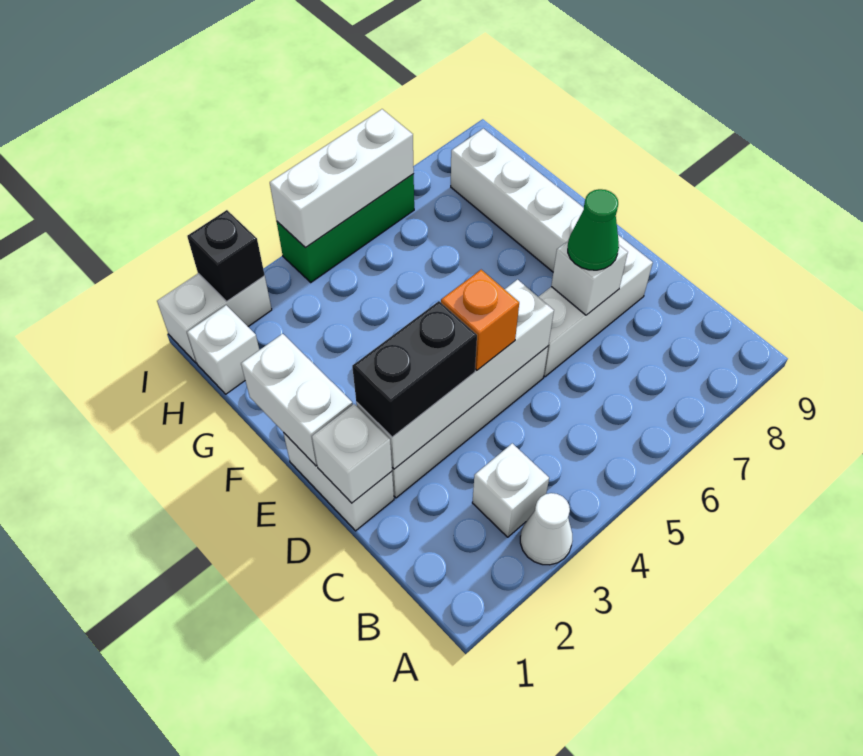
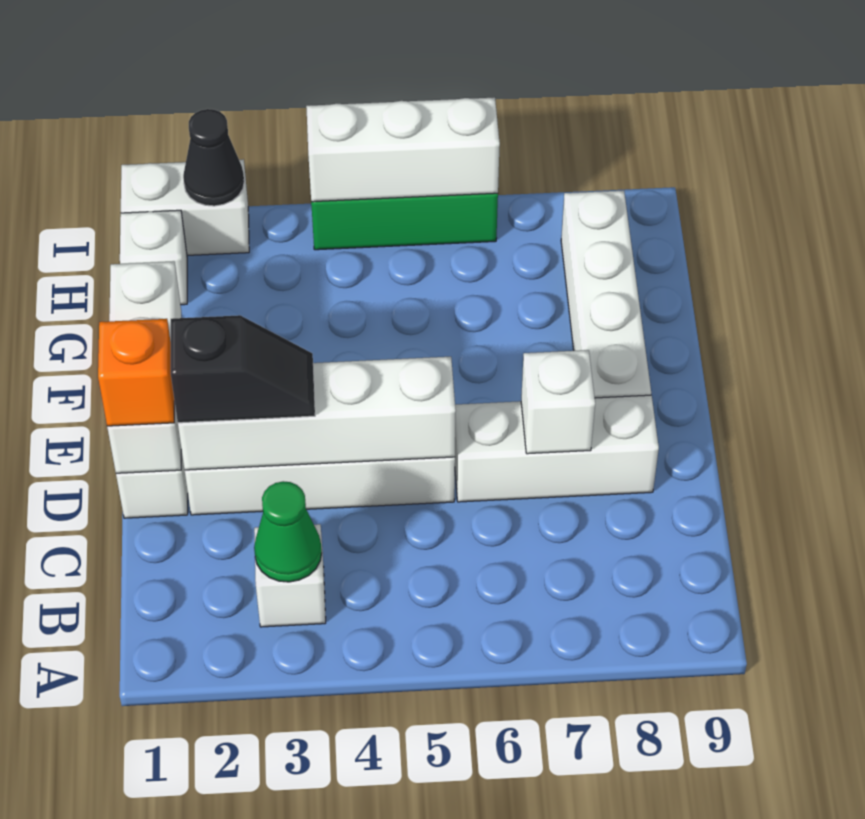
white cone A3 level 1 -> none
black brick D2:D3 level 3 -> black slope D2:D3 level 3 top 2
orange brick D4 level 3 -> orange brick D1 level 3
green cone D7 level 3 -> green cone B3 level 2
black brick I2 level 2 -> black cone I2 level 2

